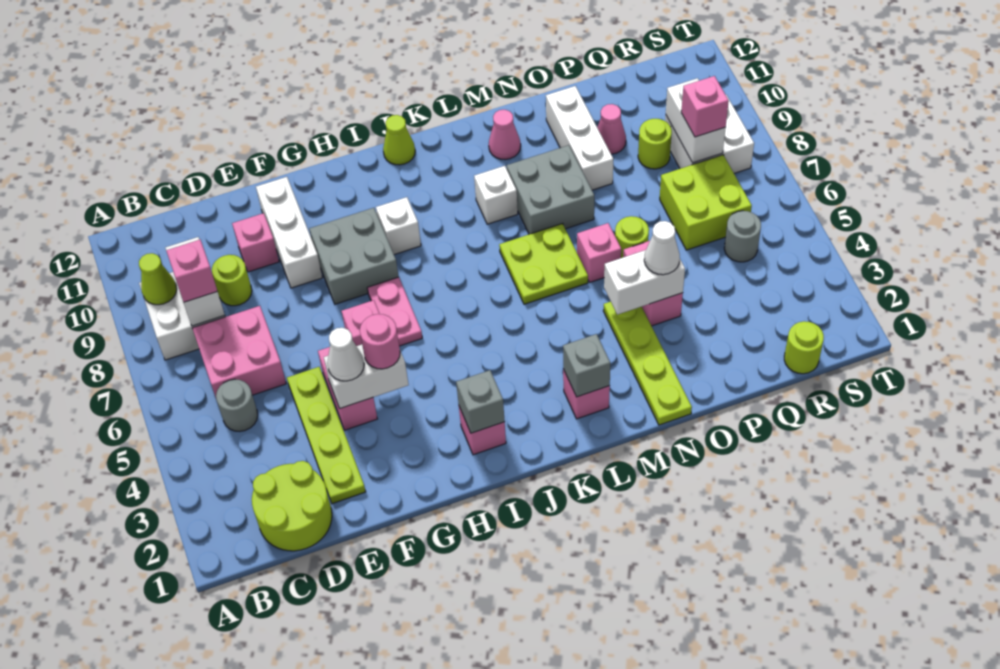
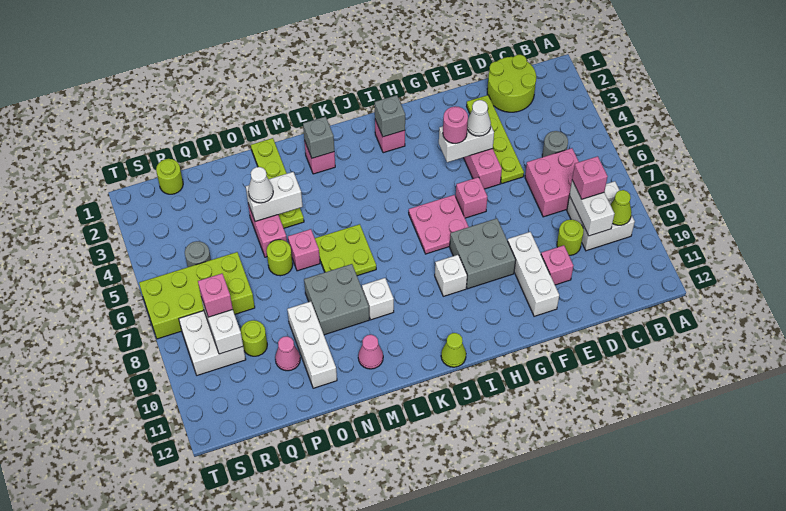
pink plate H6:H7 level 1 -> pink plate H6:I7 level 1
lime brick Q6:R7 level 1 -> lime brick Q6:T7 level 1

